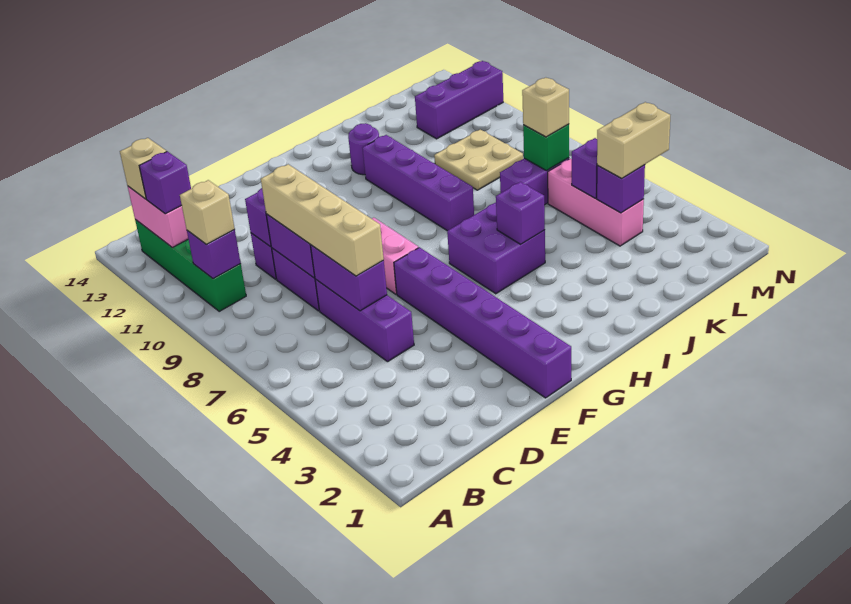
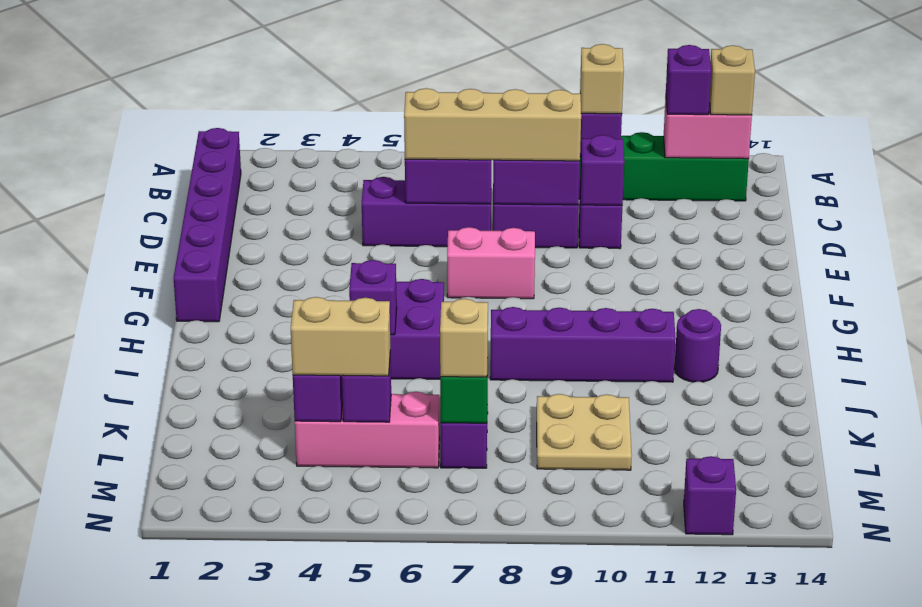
purple brick F1:F6 level 1 -> purple brick B1:G1 level 1
tan brick L4:M4 level 3 -> tan brick L4:L5 level 3
purple brick L12:N12 level 1 -> purple brick N12 level 1

